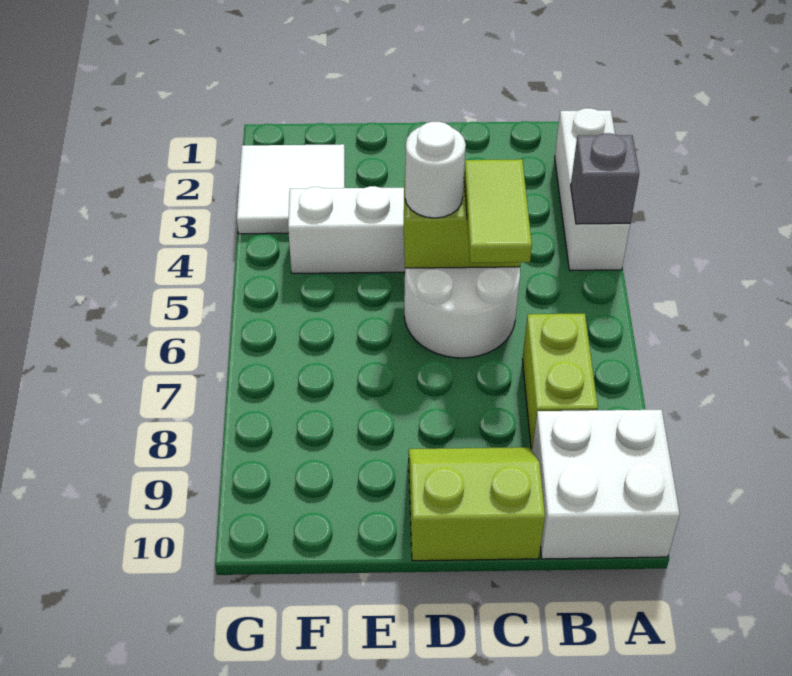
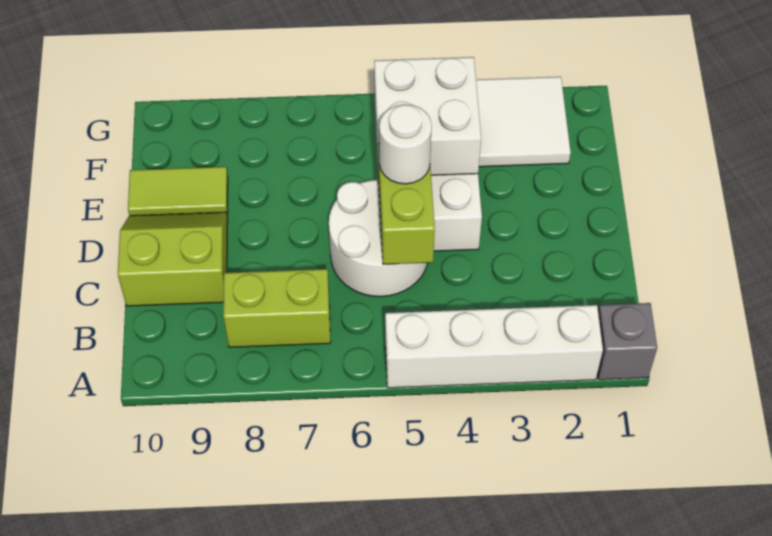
white brick A2:A4 level 1 -> white brick A2:A5 level 1
grey brick A4 level 2 -> grey brick A1 level 1
white brick A9:B10 level 1 -> white brick E4:F5 level 2
lime tile C5:C6 level 3 -> lime tile E9:E10 level 1
lime slope C9:D10 level 1 top 10 -> lime slope C9:D10 level 1 top C

